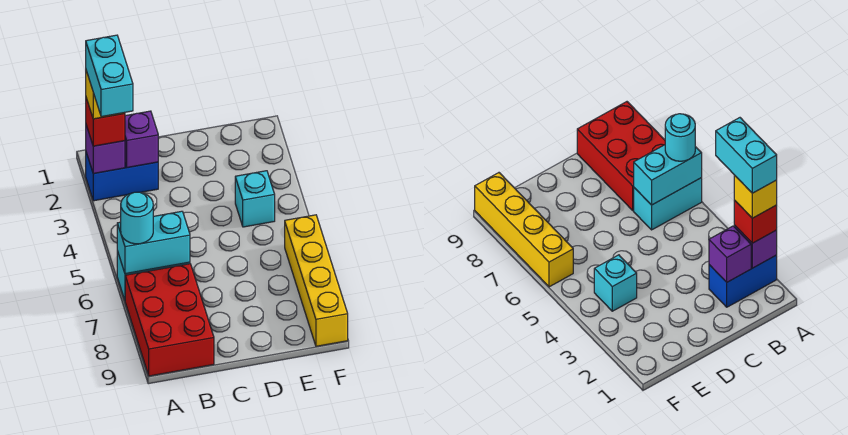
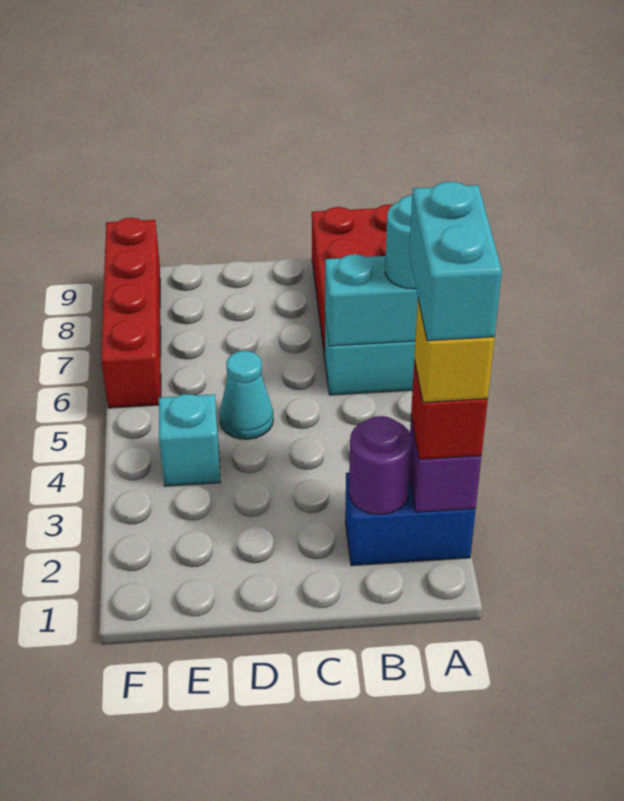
purple brick B2 level 2 -> purple round brick B2 level 2
none -> cyan cone D5 level 1
yellow brick F6:F9 level 1 -> red brick F6:F9 level 1

